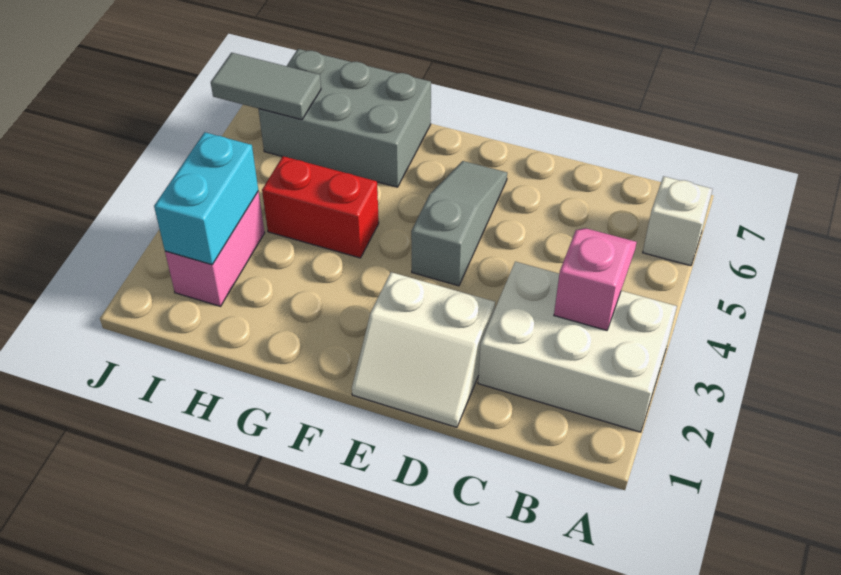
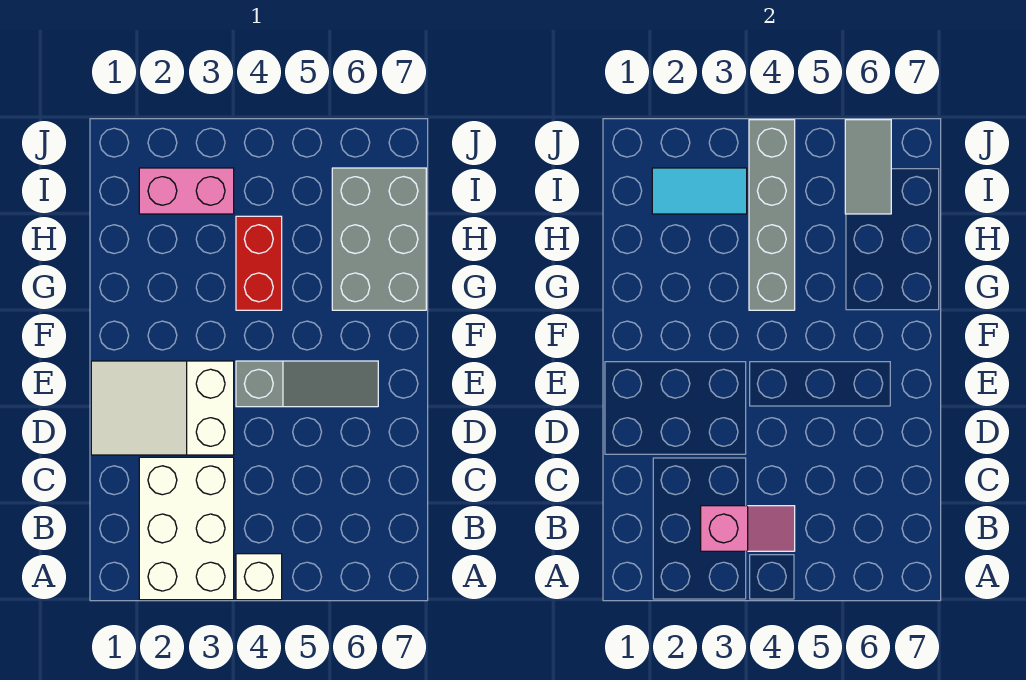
white brick A6 level 1 -> white brick A4 level 1
white slope D1:E2 level 1 top 2 -> white slope D1:E3 level 1 top 3
none -> grey brick G4:J4 level 2
cyan brick I2:I3 level 2 -> cyan tile I2:I3 level 2

